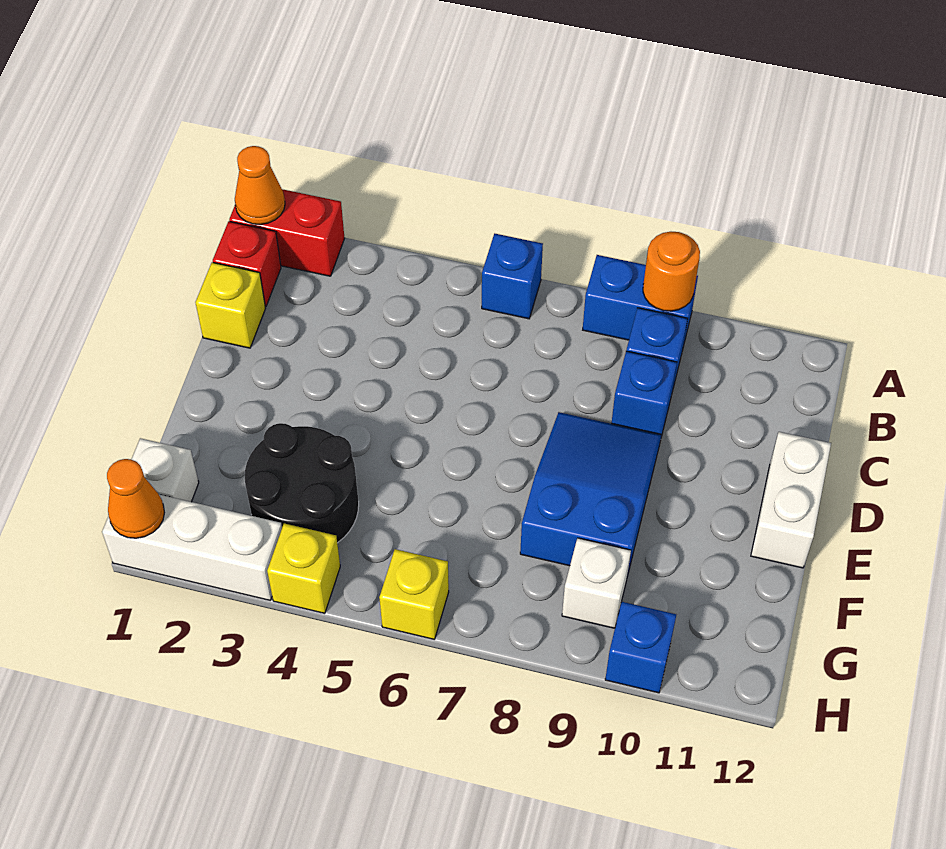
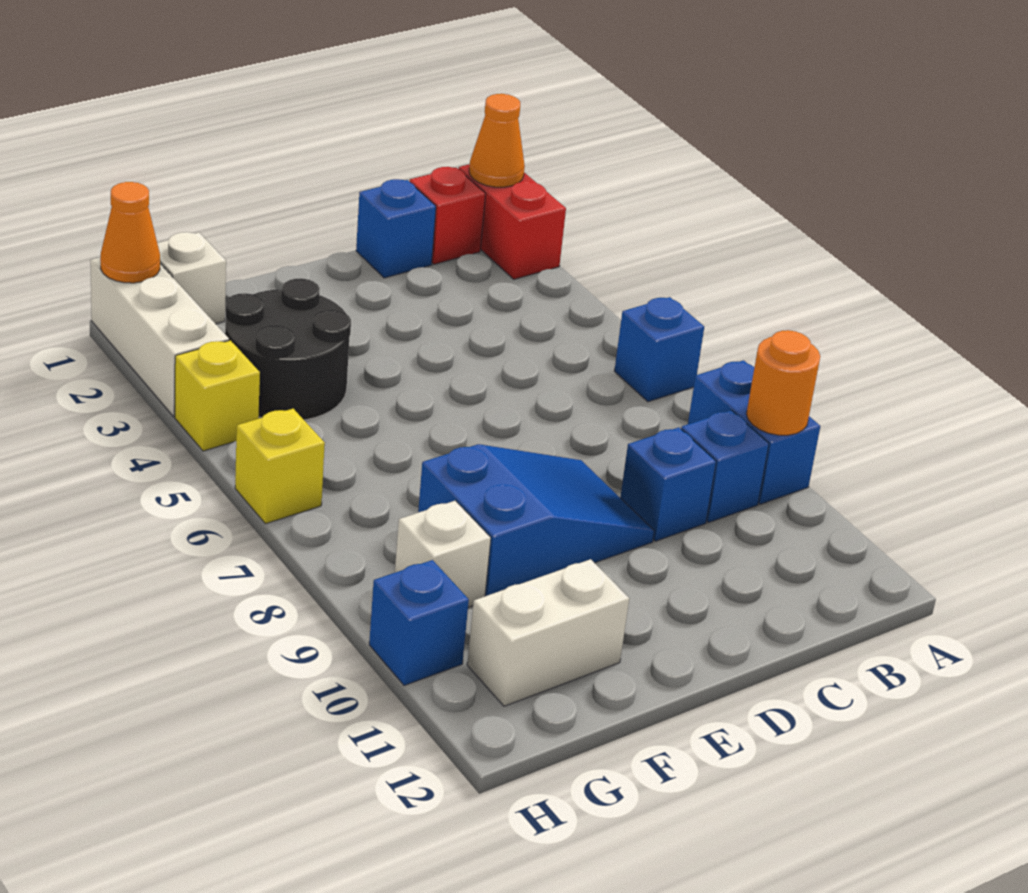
yellow brick C1 level 1 -> blue brick C1 level 1
white brick D12:E12 level 1 -> white brick F11:G11 level 1

